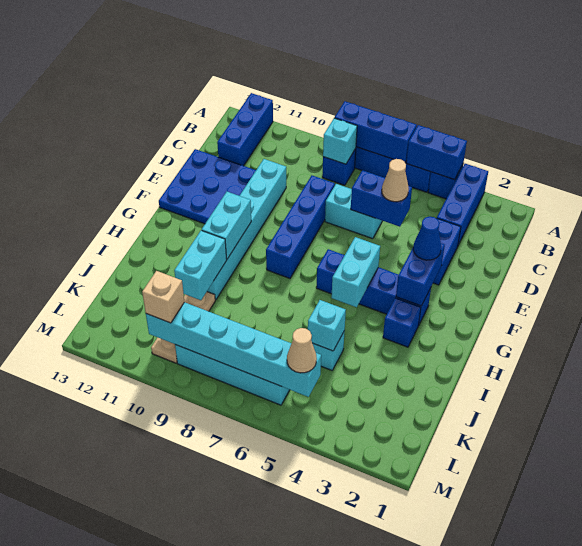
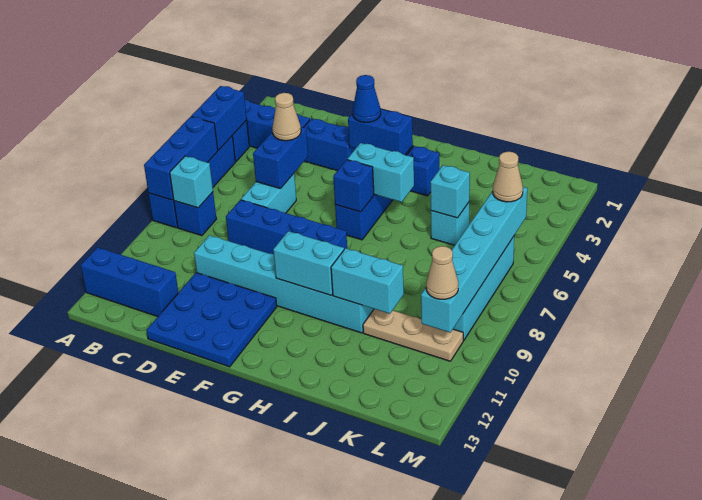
none -> blue brick G6 level 2
tan brick L10 level 3 -> tan cone L10 level 3

